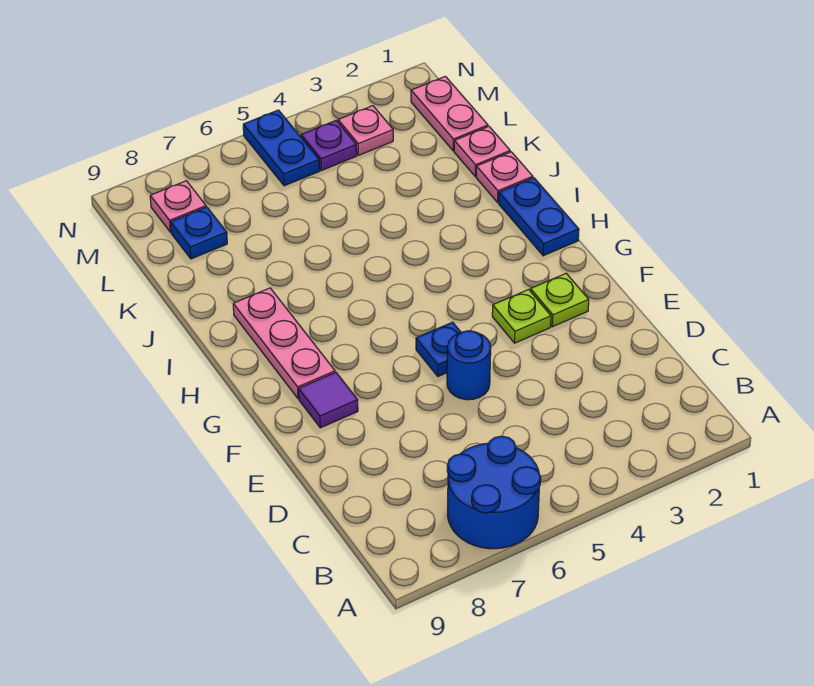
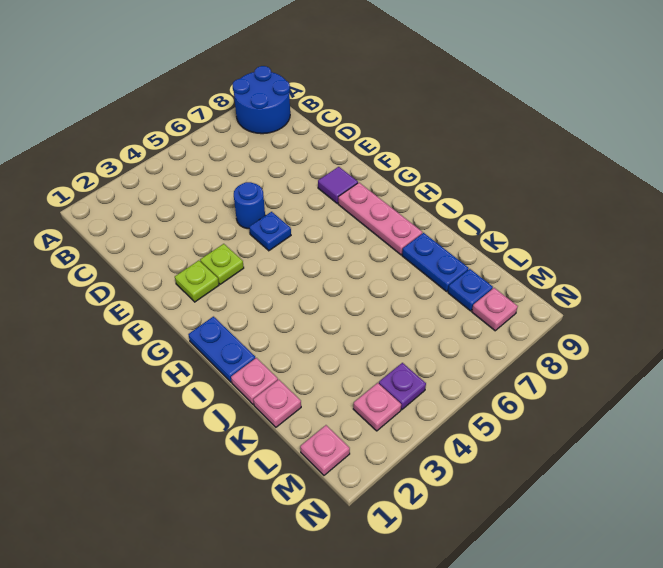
blue round brick A6:B7 level 1 -> blue round brick A8:B9 level 1
pink plate L1:M1 level 1 -> pink plate M1 level 1
blue plate M5:N5 level 1 -> blue plate J8:K8 level 1

